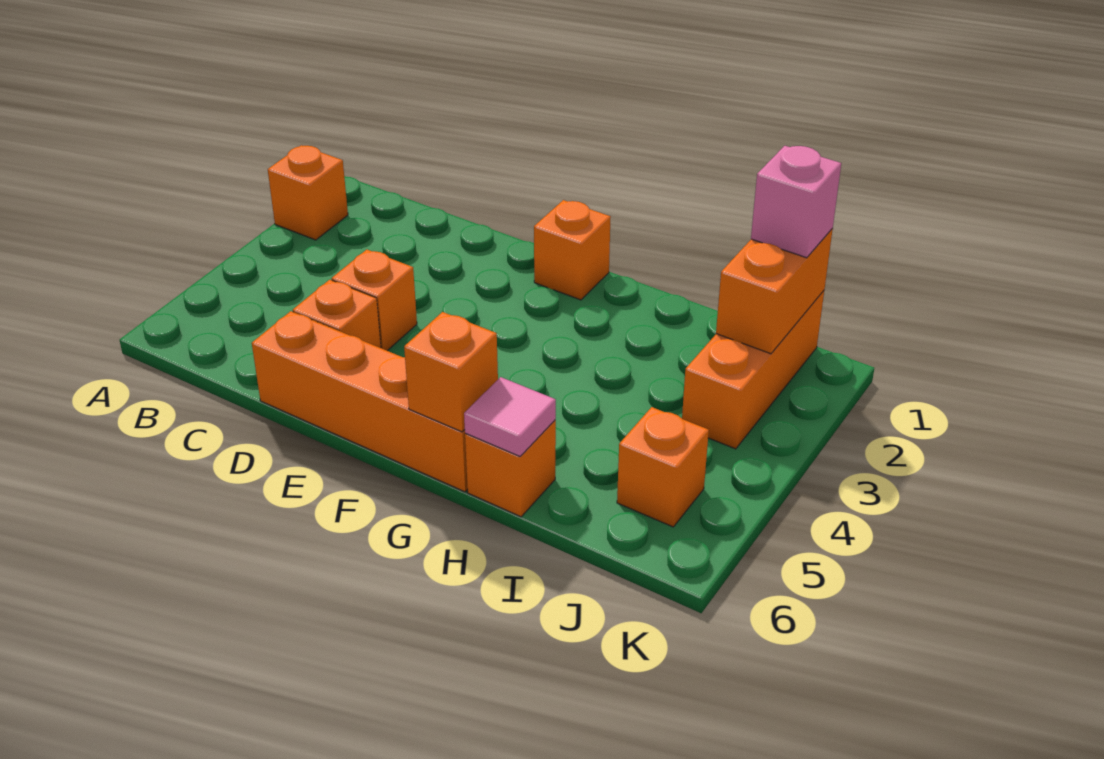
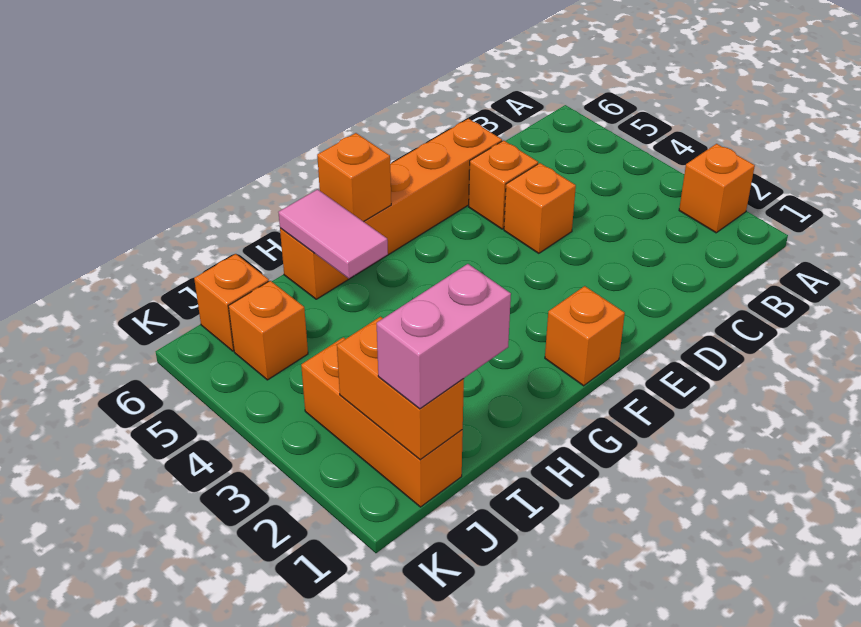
pink tile H6 level 2 -> pink tile H5:H6 level 2
pink brick J1 level 3 -> pink brick I1:J1 level 3
none -> orange brick J6 level 1

